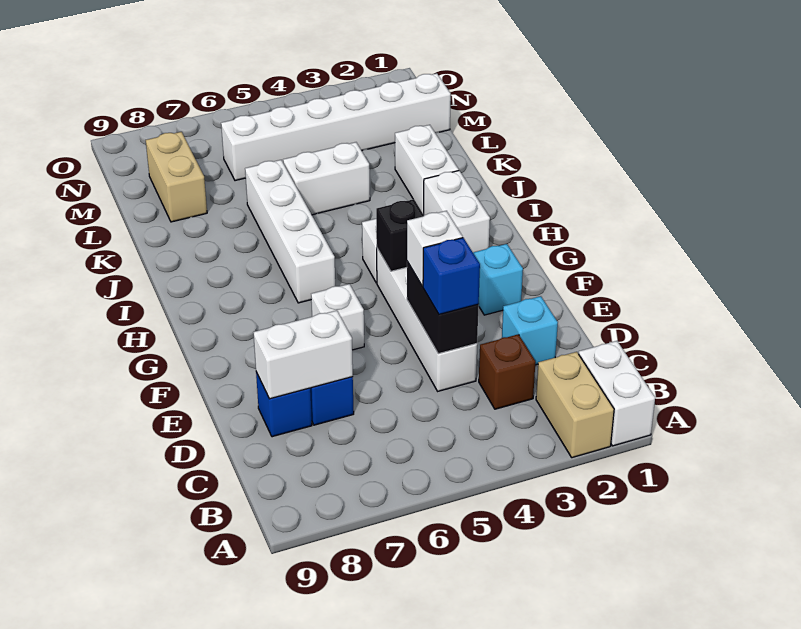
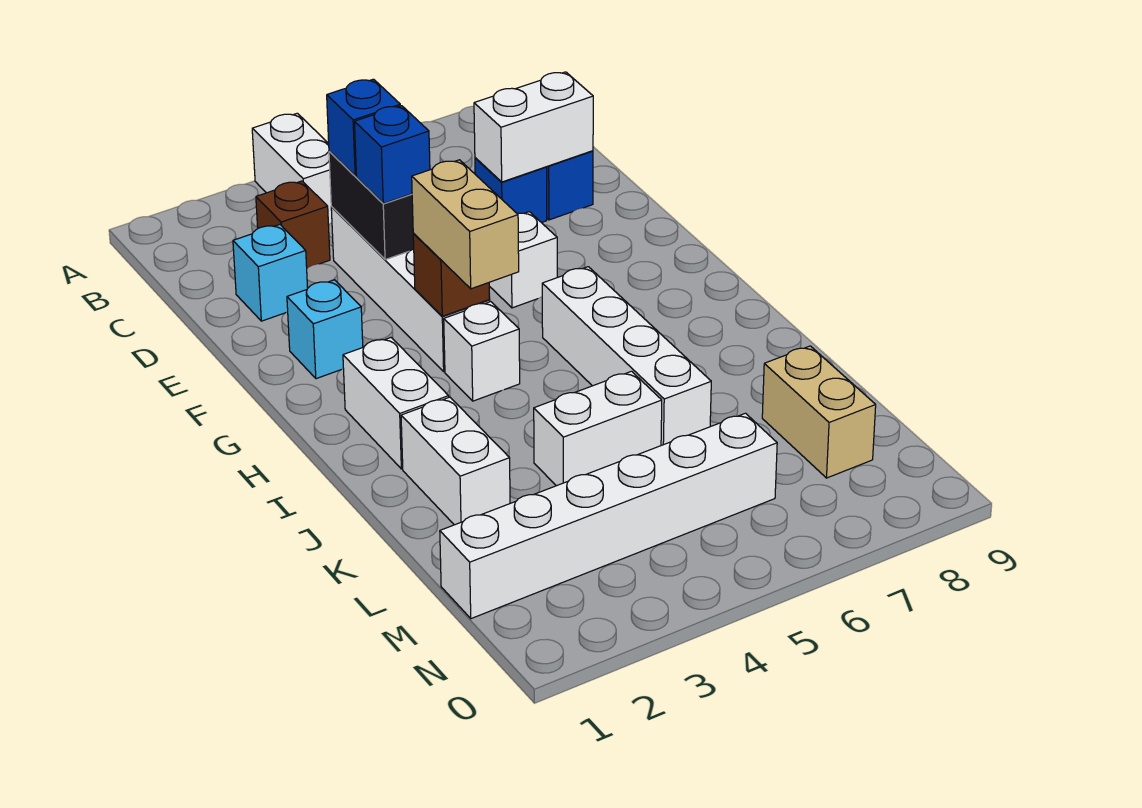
white brick A1:B1 level 1 -> white brick A4:B4 level 1
tan brick A2:B2 level 1 -> tan brick G4:H4 level 3
white brick E4 level 3 -> blue brick E4 level 3
black brick G4 level 2 -> brown brick G4 level 2

